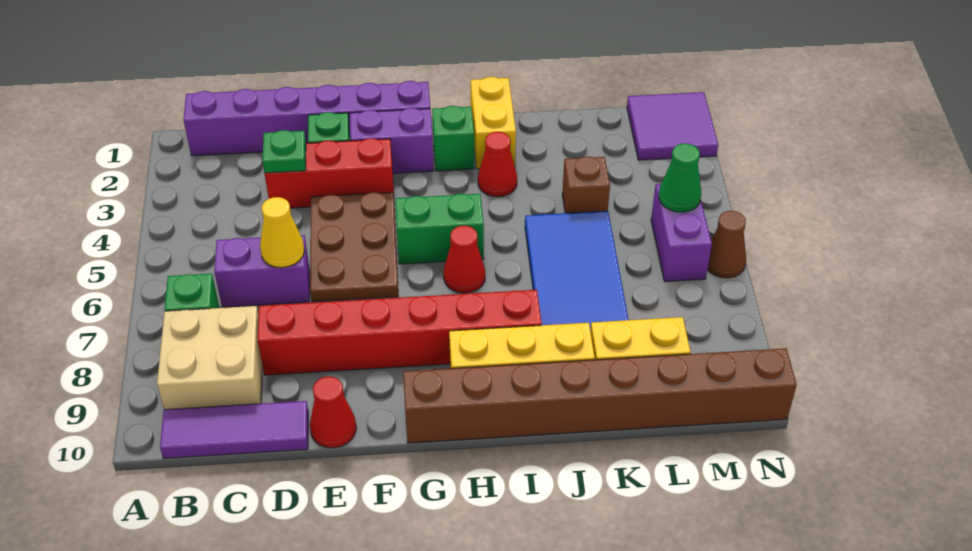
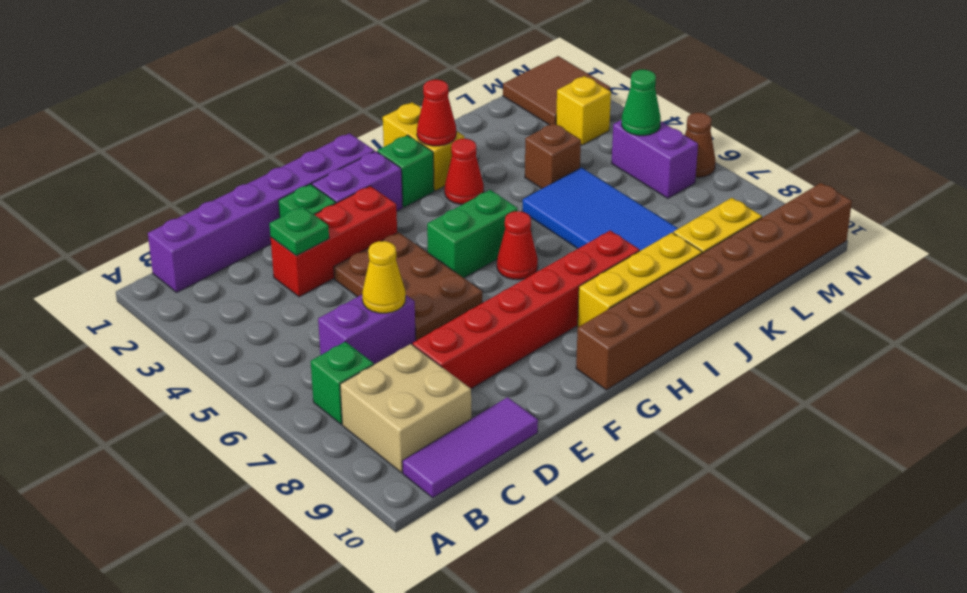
red cone E10 level 1 -> red cone I2 level 2
purple tile M1:N2 level 1 -> brown tile M1:N2 level 1
none -> yellow brick M3 level 1

